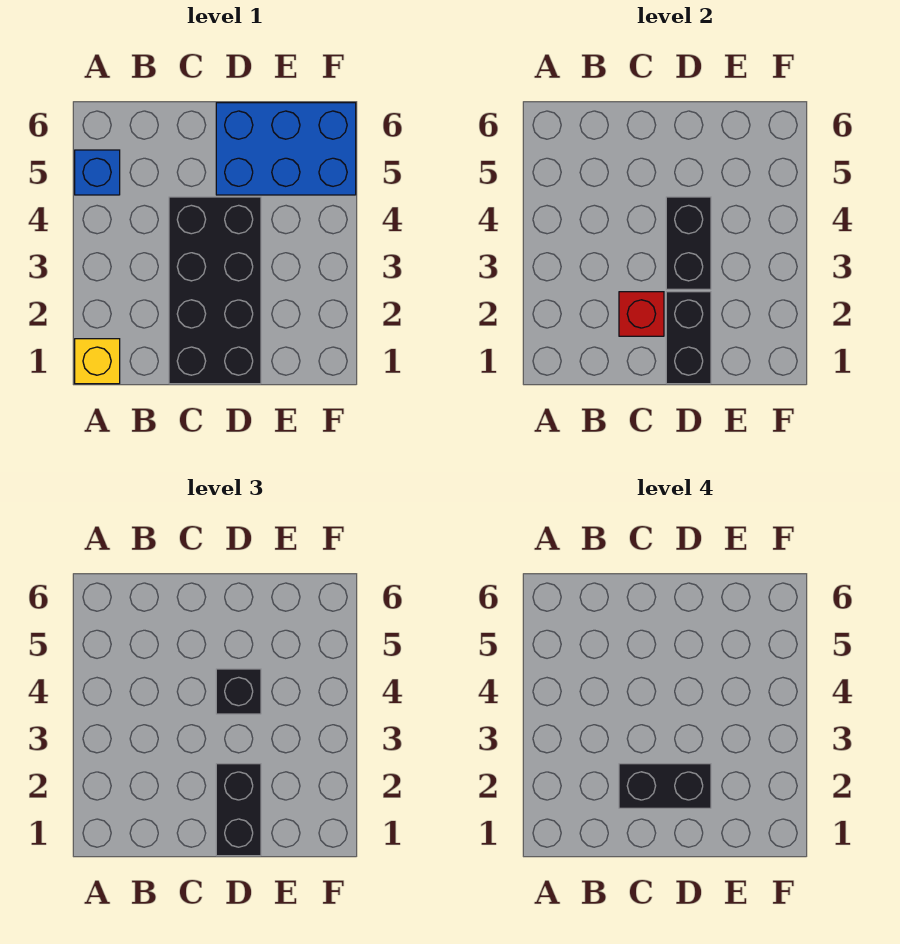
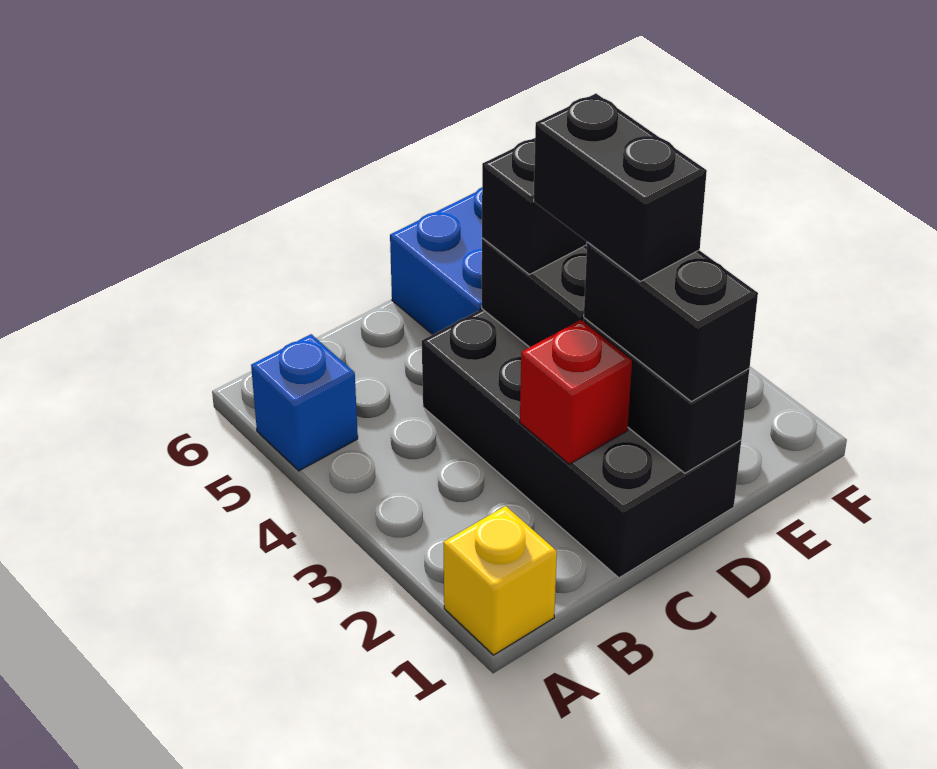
black brick C2:D2 level 4 -> black brick D2:D3 level 4

